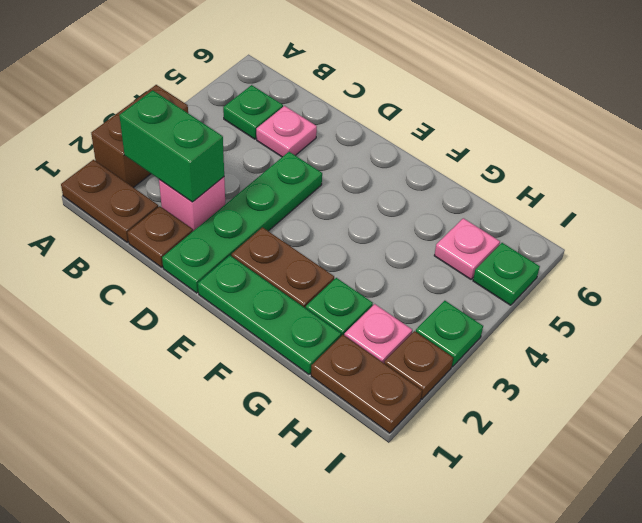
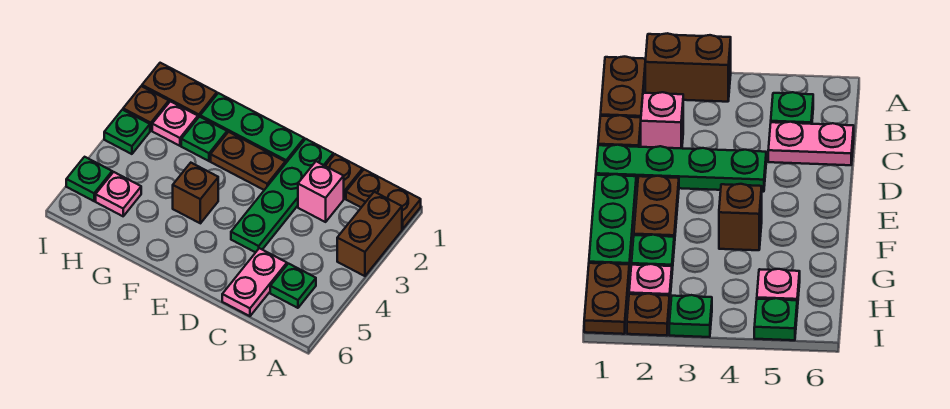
green brick B2:C2 level 2 -> none
pink plate C5 level 1 -> pink plate C5:C6 level 1
none -> brown brick F4 level 1

